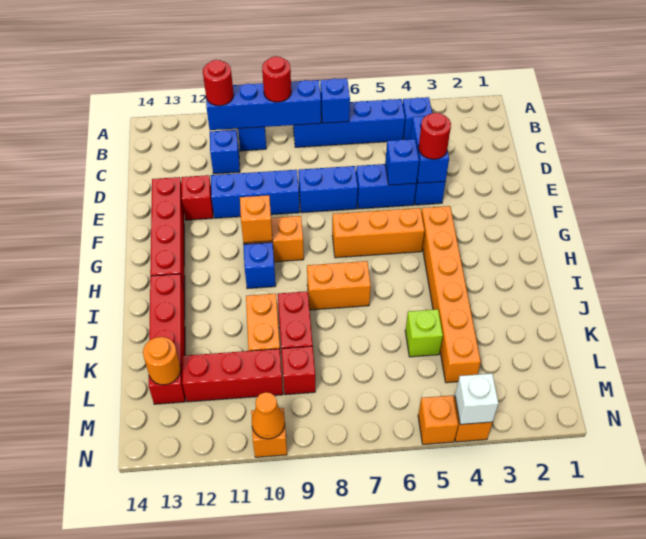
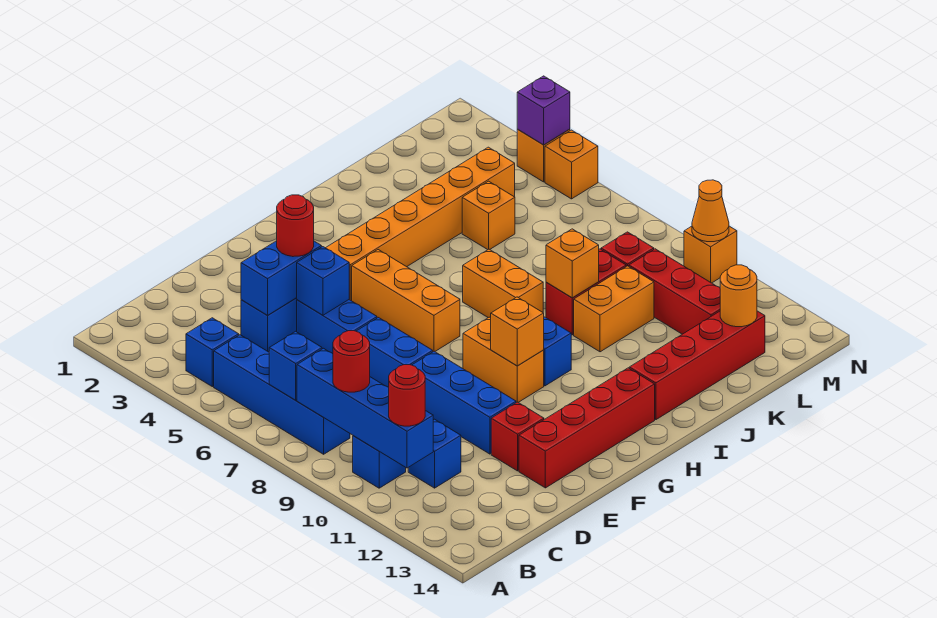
none -> orange brick J9 level 2
lime brick K5 level 1 -> orange brick K5 level 1
white brick N4 level 2 -> purple brick N4 level 2

